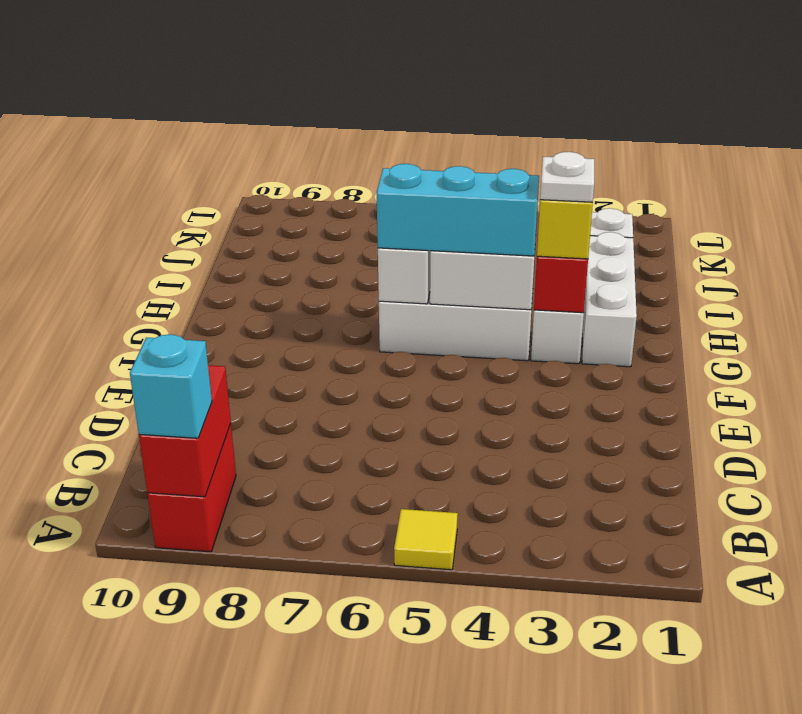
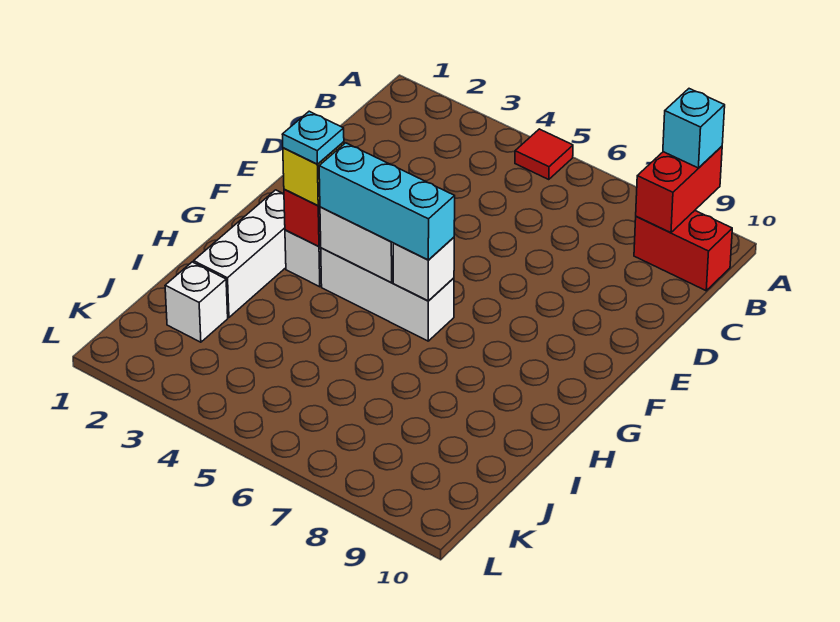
yellow tile A5 level 1 -> red tile A5 level 1
red brick A9:B9 level 1 -> red brick B9:B10 level 1
white plate G3 level 4 -> cyan plate G3 level 4

